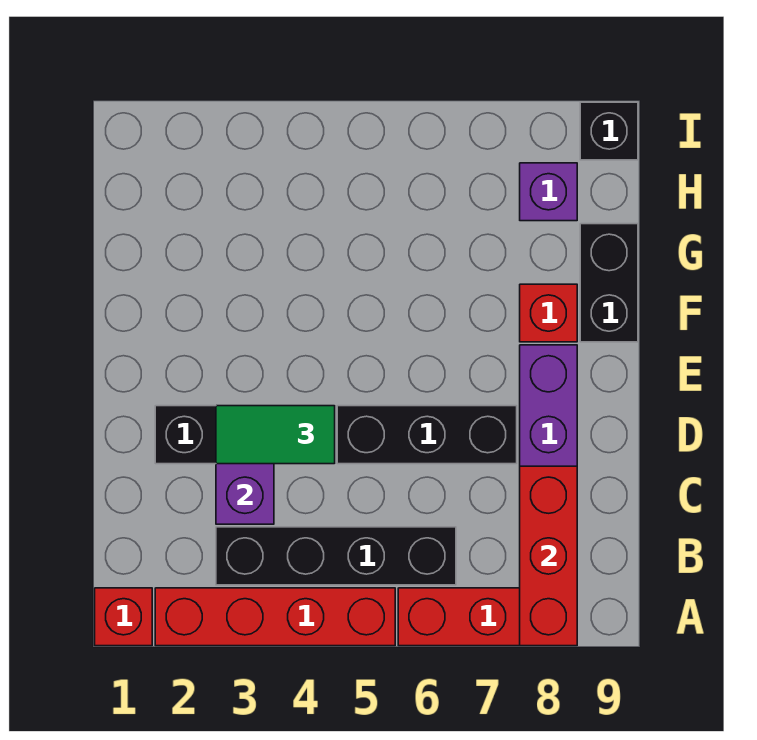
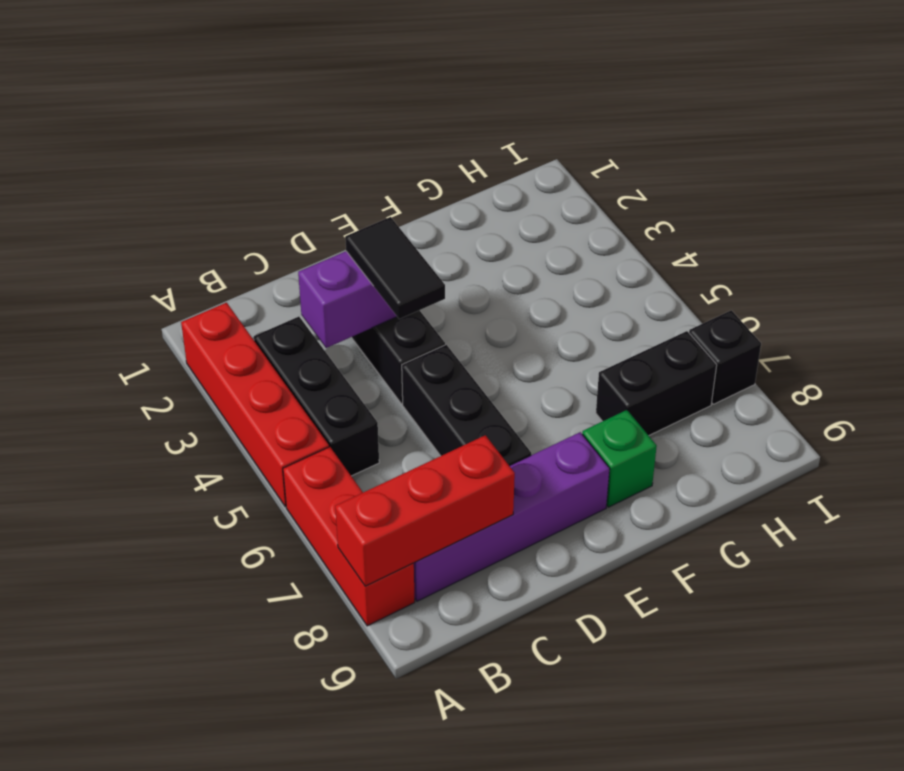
red brick A1 level 1 -> none
black brick B3:B6 level 1 -> black brick B3:B5 level 1
green tile D3:D4 level 3 -> black tile D3:D4 level 3
red brick F8 level 1 -> green brick F8 level 1
black brick F9:G9 level 1 -> black brick G7:H7 level 1
purple brick H8 level 1 -> none
black brick I9 level 1 -> black brick I7 level 1

